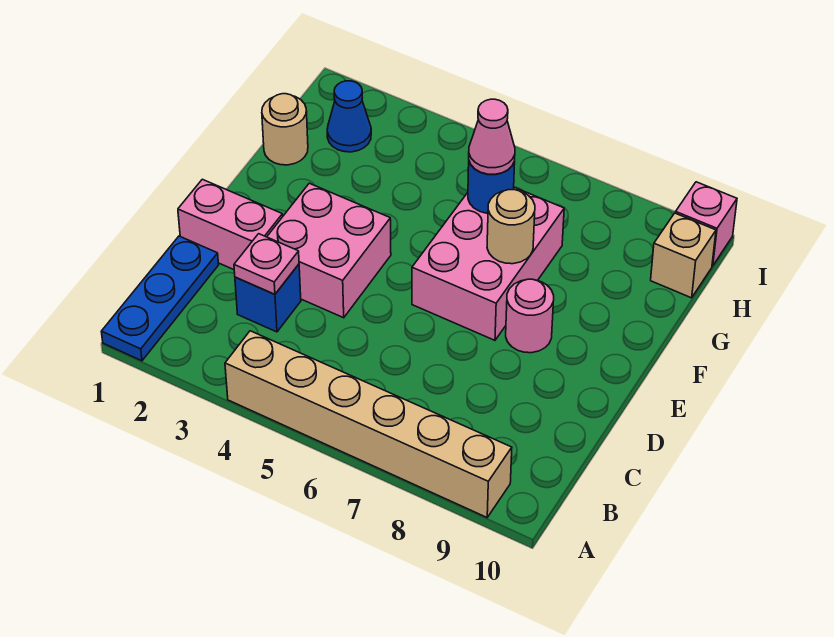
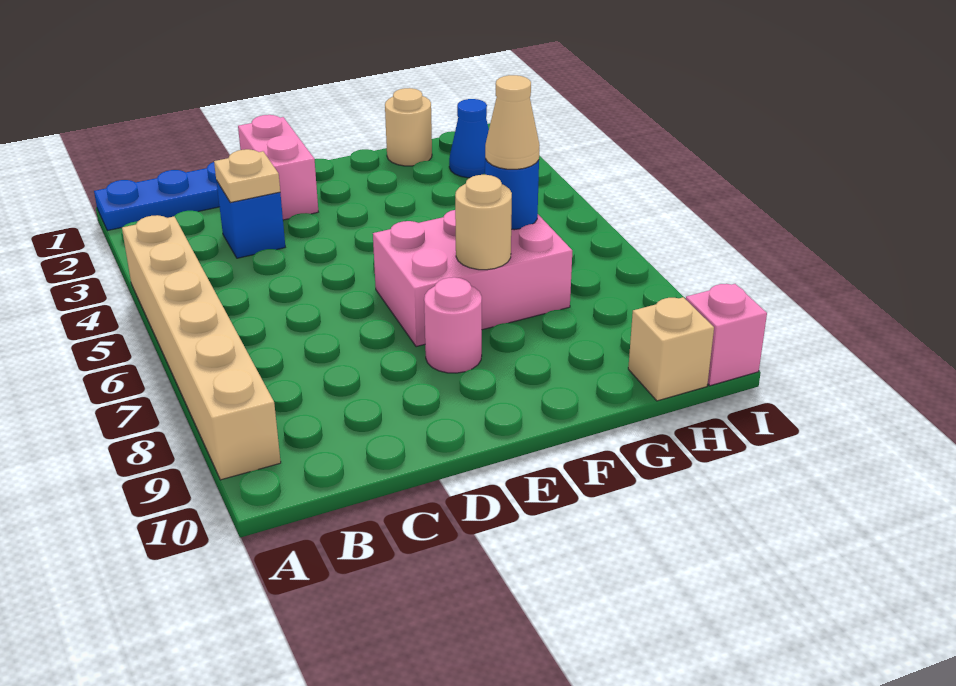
pink plate C3 level 2 -> tan plate C3 level 2
pink brick D3:E4 level 1 -> none
pink cone G6 level 3 -> tan cone G6 level 3

